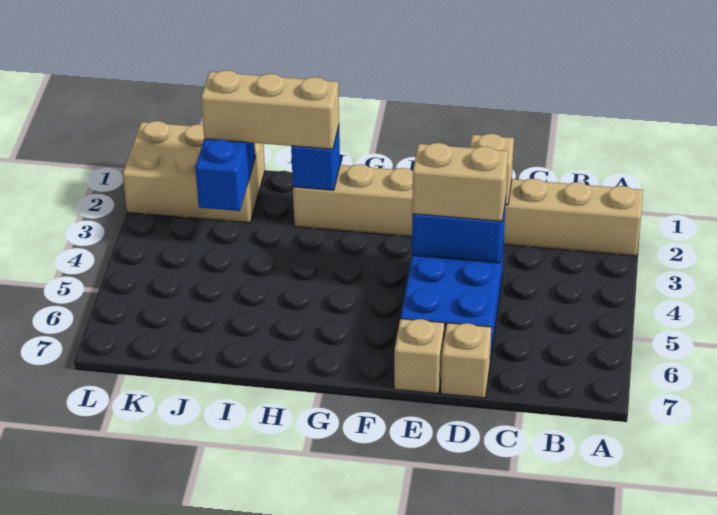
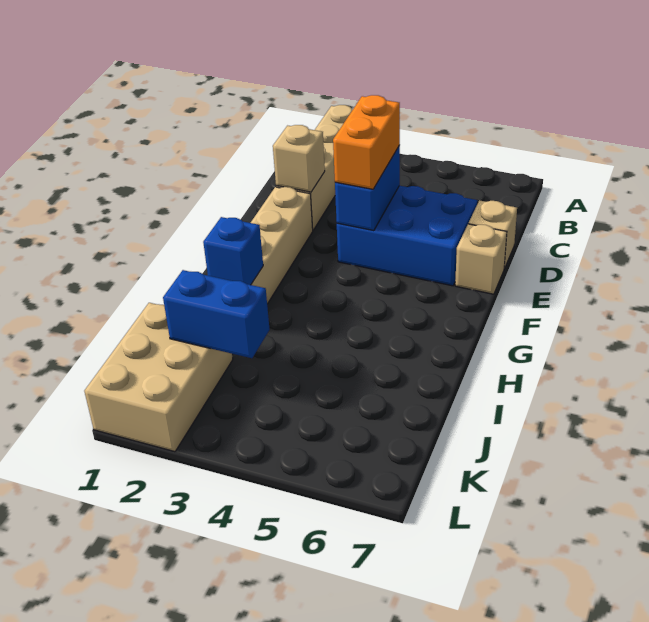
tan brick D4:E4 level 3 -> orange brick D4:E4 level 3
tan brick H2:J2 level 3 -> none

